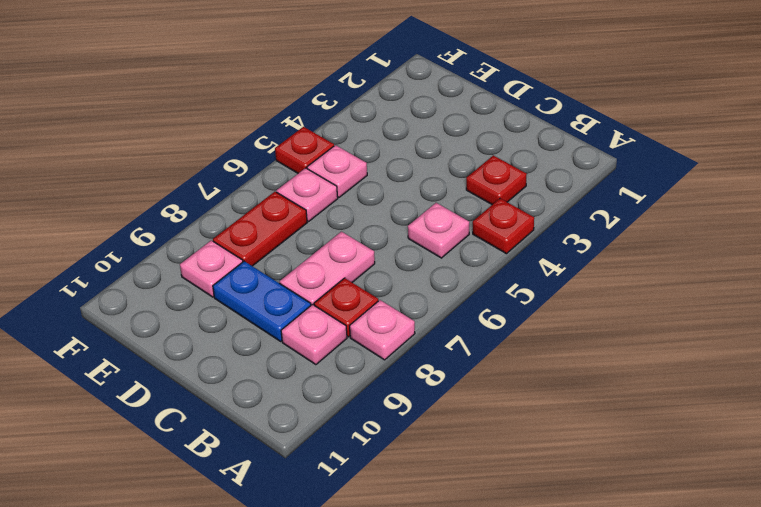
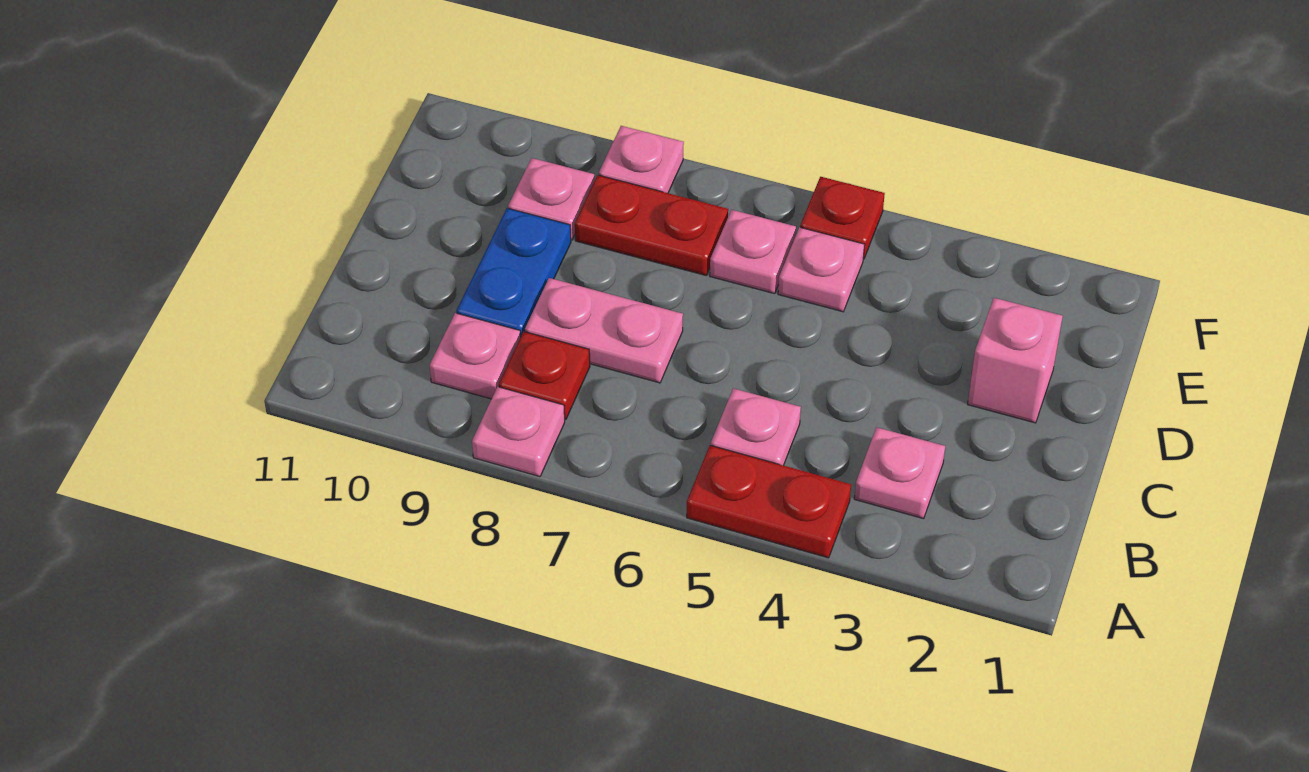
red plate A4 level 1 -> red plate A4:A5 level 1
red plate B3 level 1 -> pink plate B3 level 1
none -> pink brick D2 level 1
none -> pink plate F8 level 1

